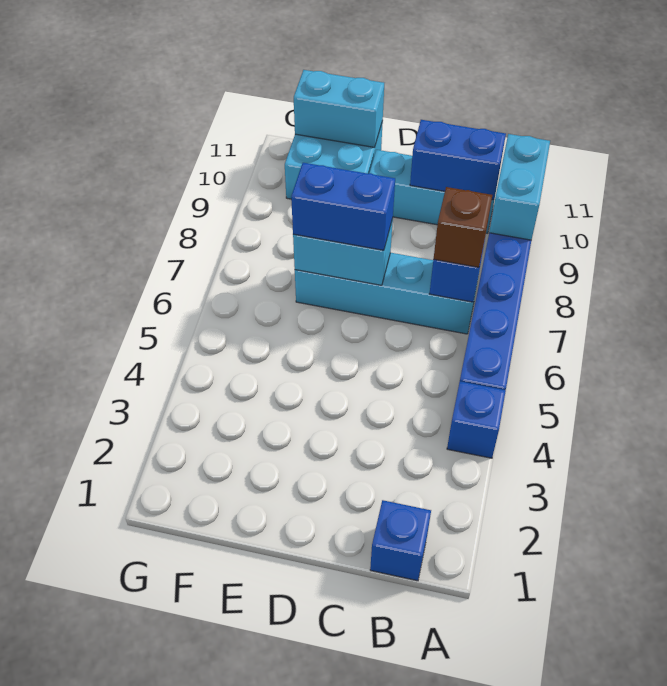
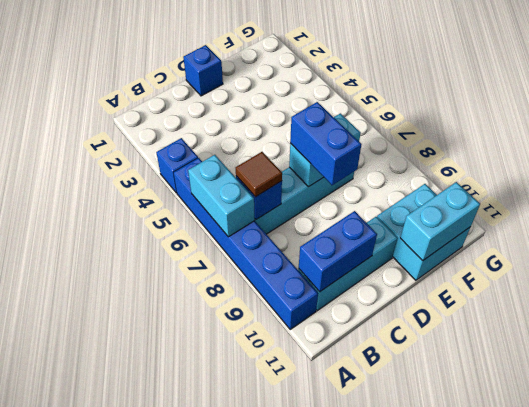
cyan brick A9:A10 level 2 -> cyan brick A6:A7 level 2
blue brick B1 level 1 -> blue brick D1 level 1
brown brick B7 level 3 -> brown tile B7 level 3
blue brick D7:E7 level 3 -> blue brick D7:D8 level 3

